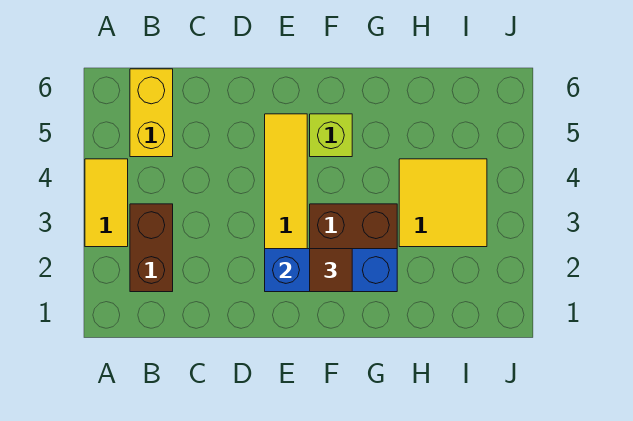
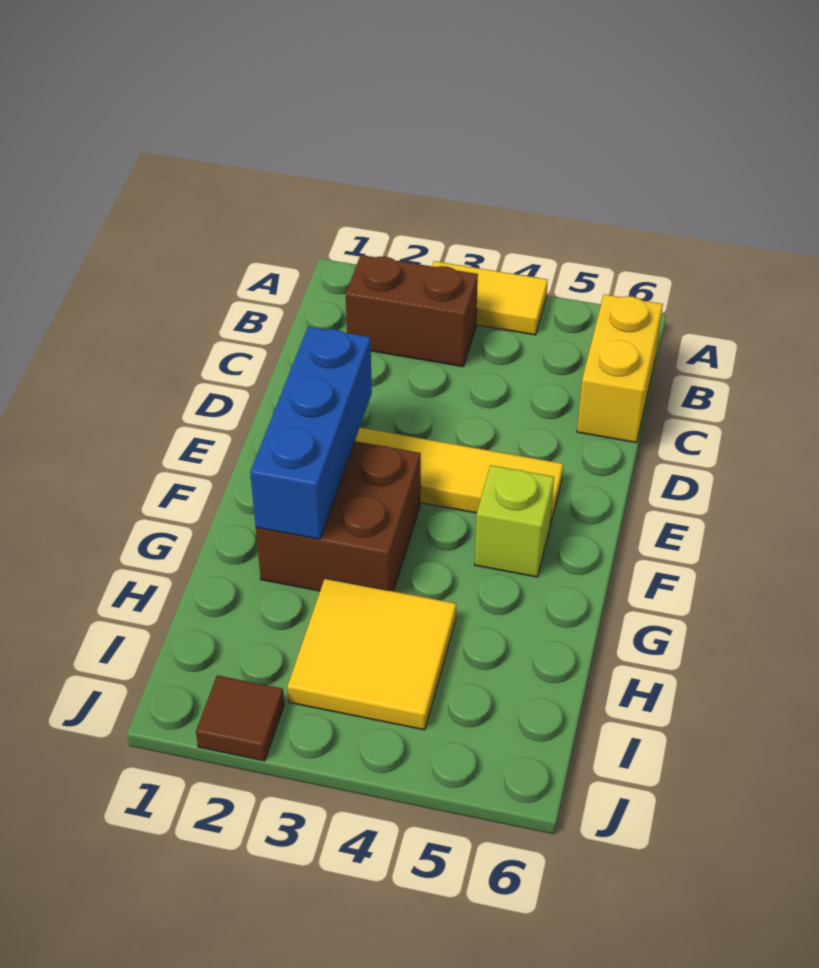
yellow brick B5:B6 level 1 -> yellow brick B6:C6 level 1
brown tile F2 level 3 -> brown tile J2 level 1

